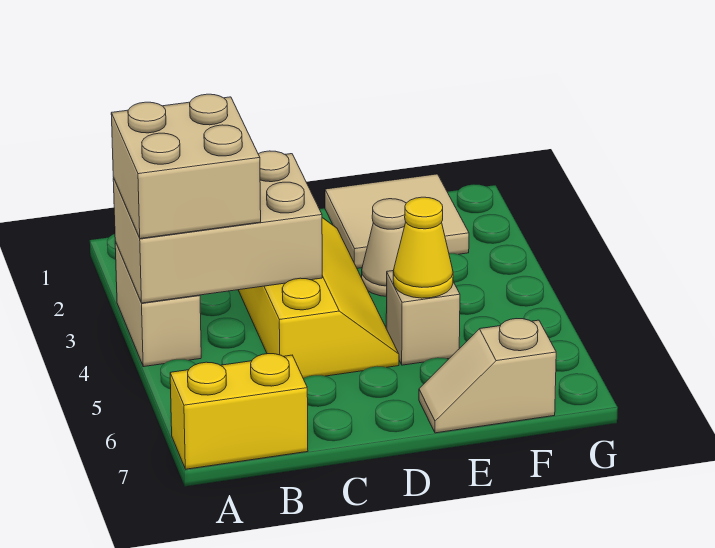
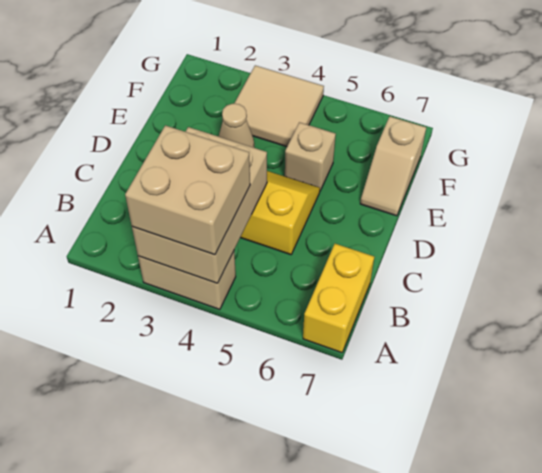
tan tile E1:F2 level 1 -> tan tile F3:G4 level 1
yellow cone E5 level 2 -> none

